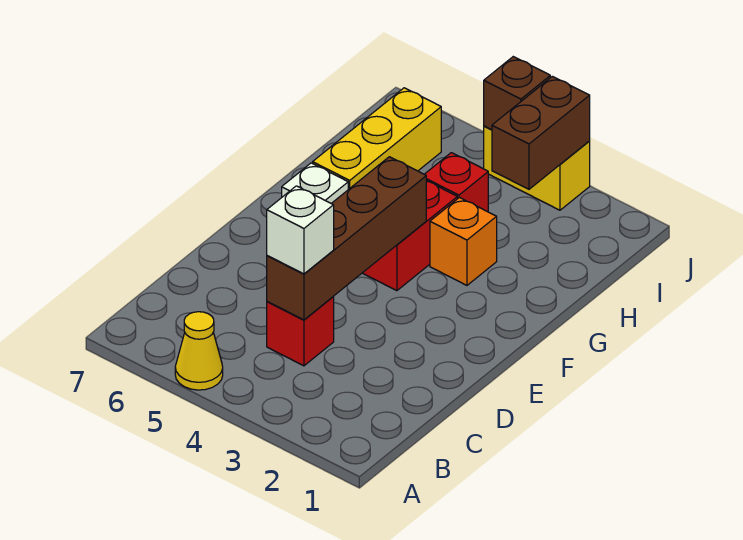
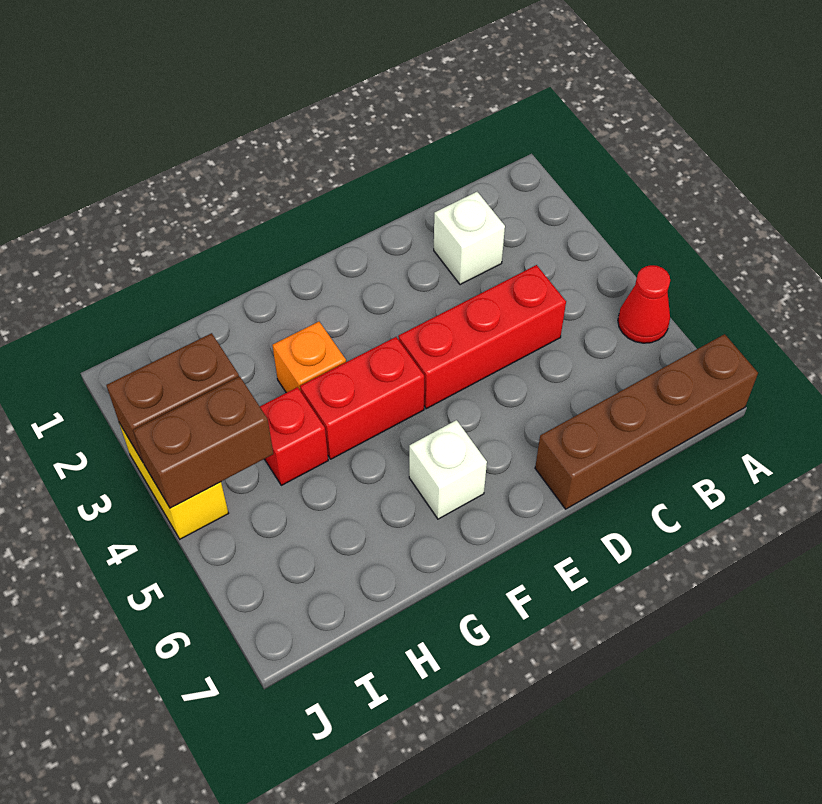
yellow cone A5 level 1 -> red cone A5 level 1
red brick C4 level 1 -> red brick C4:E4 level 1
brown brick C4:F4 level 2 -> brown brick A7:D7 level 1
white brick C4 level 3 -> white brick C2 level 1
yellow brick G6:I6 level 1 -> none
brown brick J4 level 2 -> brown brick I4:J4 level 2

